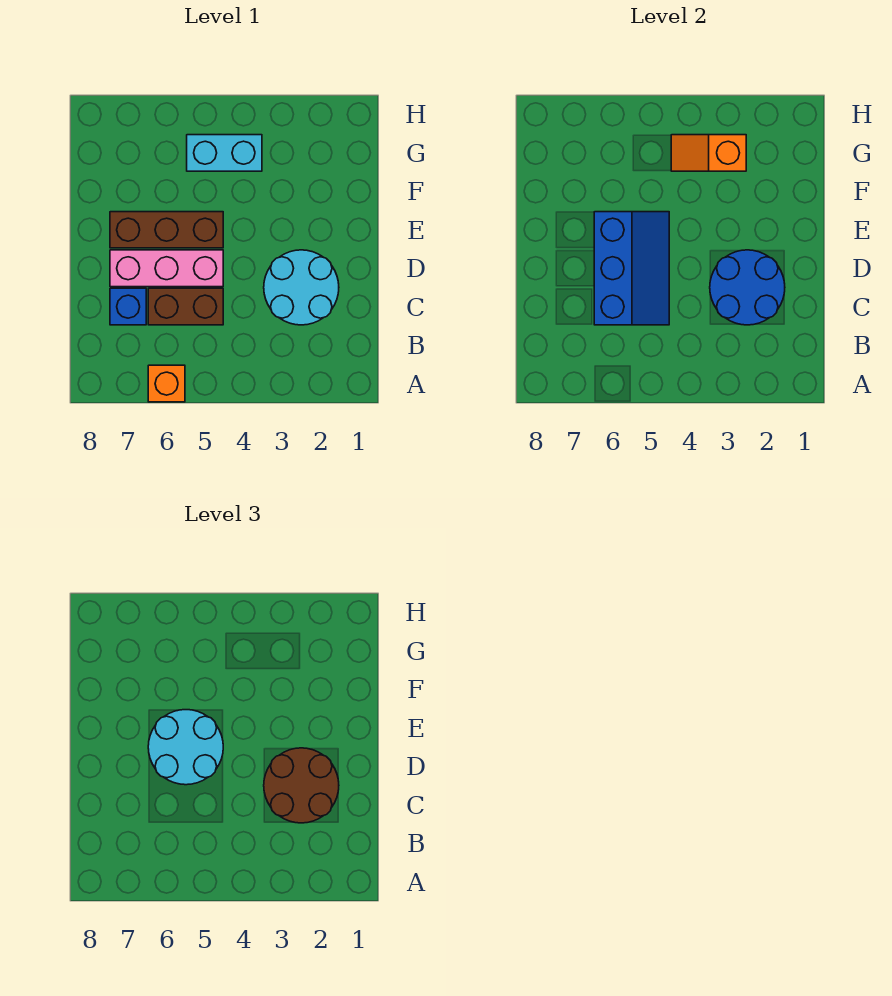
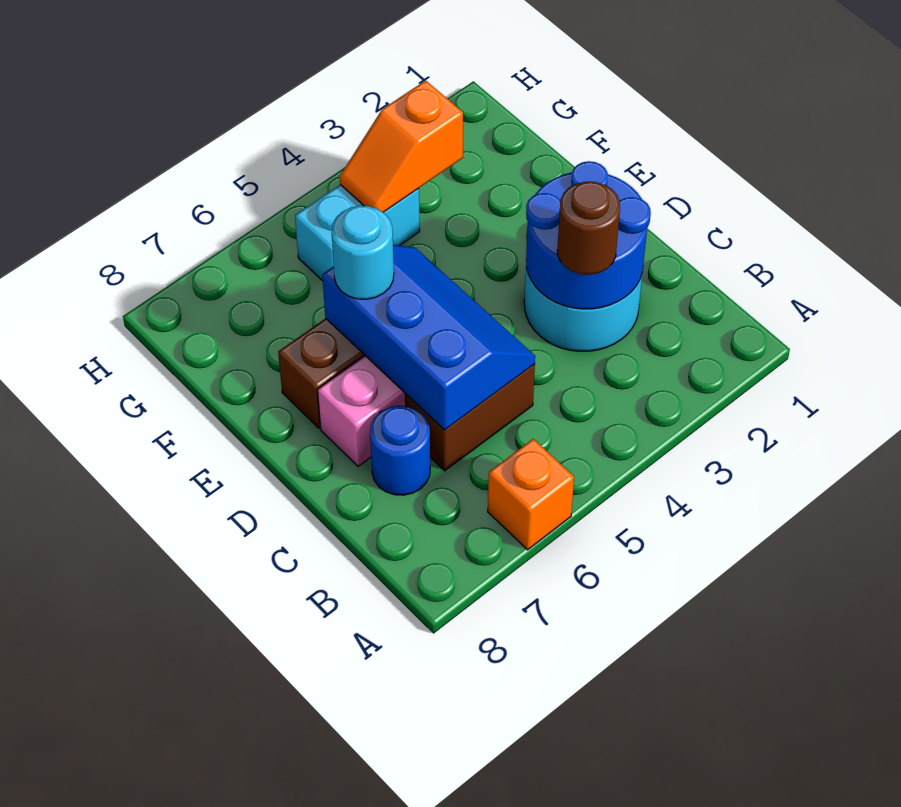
brown round brick C2:D3 level 3 -> brown round brick C3 level 3
blue brick C7 level 1 -> blue round brick C7 level 1
cyan round brick D5:E6 level 3 -> cyan round brick E6 level 3

